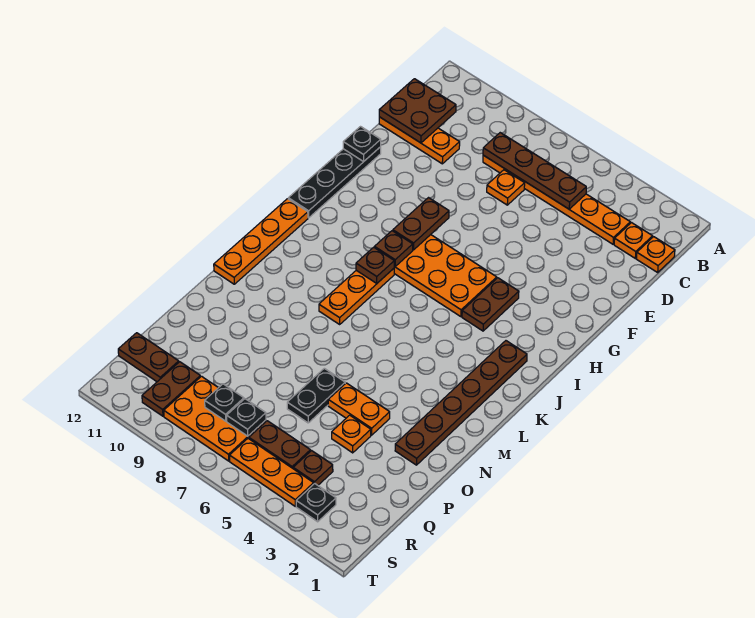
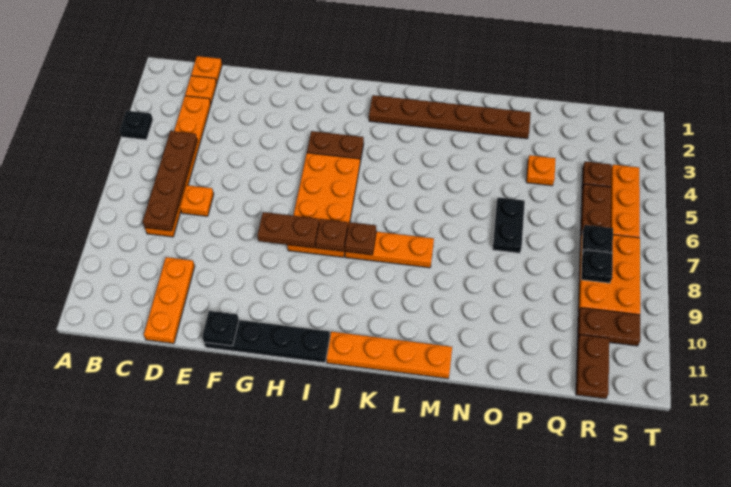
brown plate C11:D12 level 2 -> none
orange plate O4:O5 level 1 -> none
black plate O6:P6 level 1 -> black plate O6:O7 level 1
black plate S3 level 1 -> black plate A4 level 1

